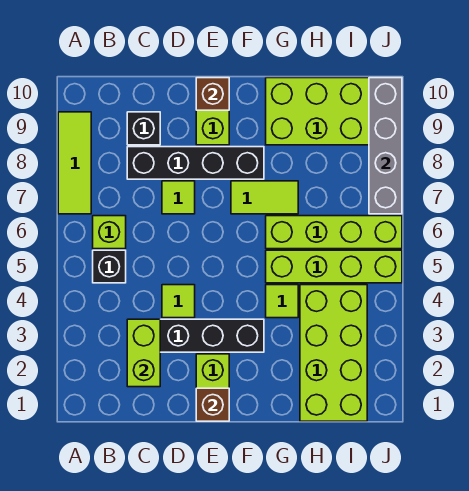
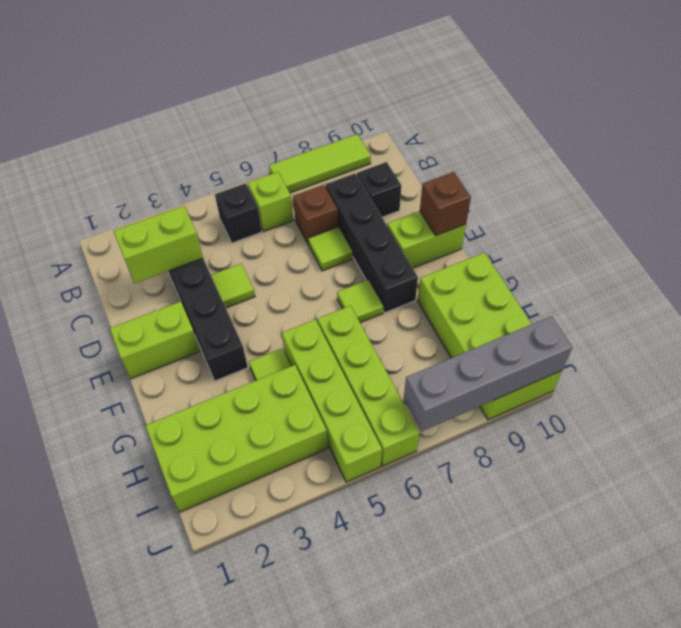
brown brick E1 level 2 -> brown brick C7 level 1
lime tile F7:G7 level 1 -> lime tile F7 level 1

